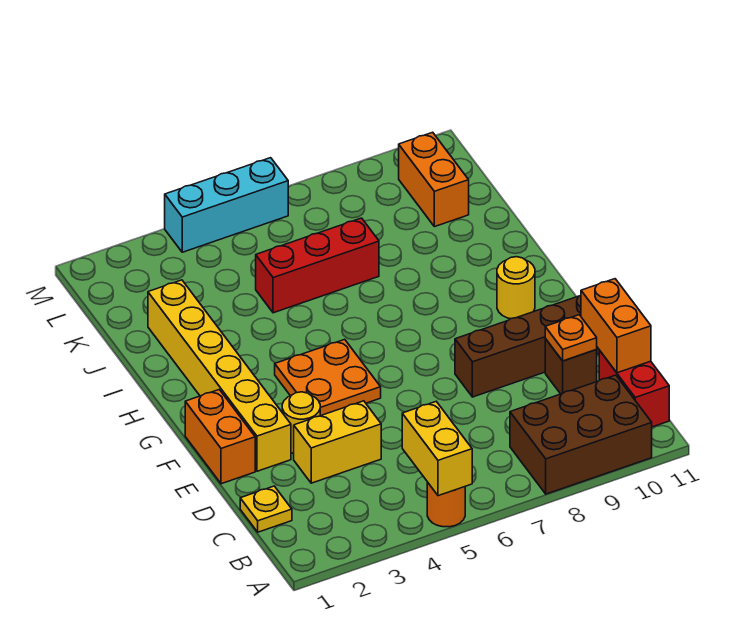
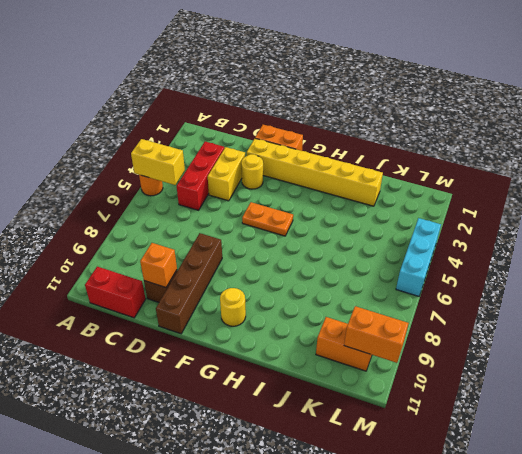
brown brick A8:B10 level 1 -> none
yellow plate C1 level 1 -> none
orange brick C11:D11 level 2 -> orange brick L10:M10 level 2
orange plate D10 level 2 -> orange brick D10 level 2
orange plate F4:G5 level 1 -> orange plate F5:G5 level 1
red brick J5:J7 level 1 -> red brick C3:C5 level 1

